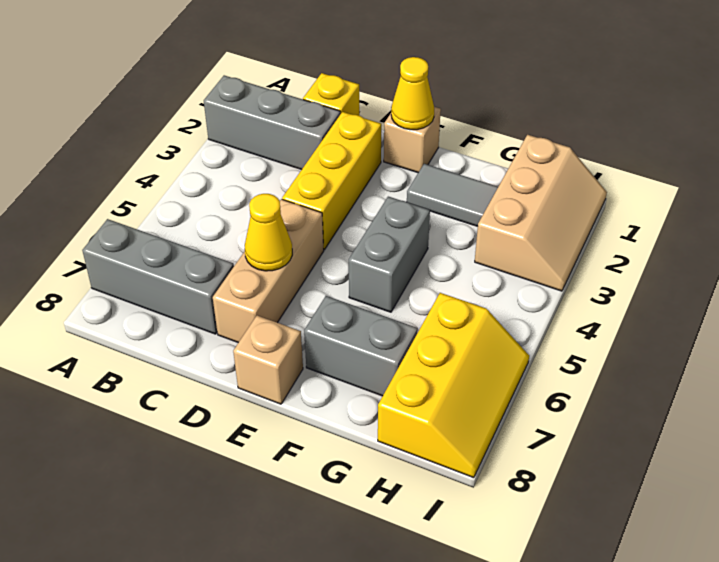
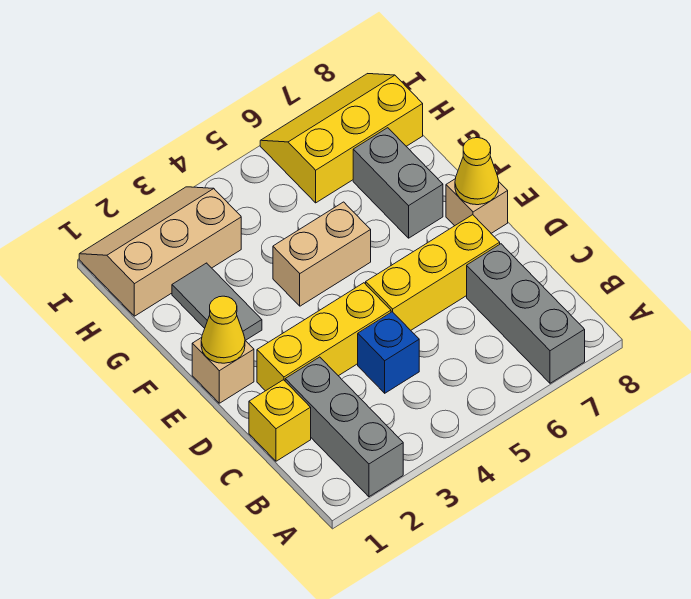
none -> blue brick C4 level 1
tan brick D5:D7 level 1 -> yellow brick D5:D7 level 1
yellow cone D6 level 2 -> yellow cone E8 level 2
grey brick F4:F5 level 1 -> tan brick F4:F5 level 1

